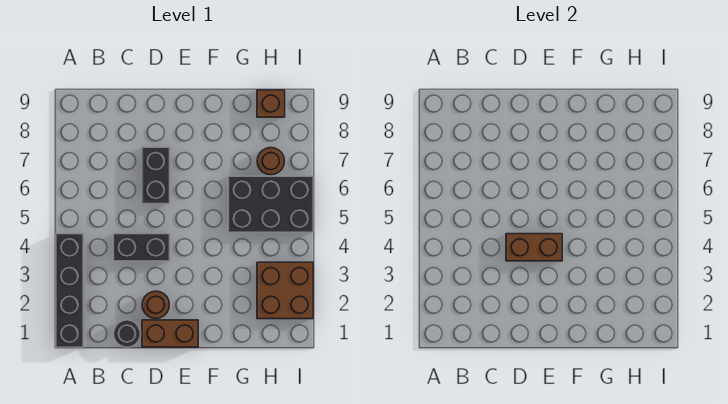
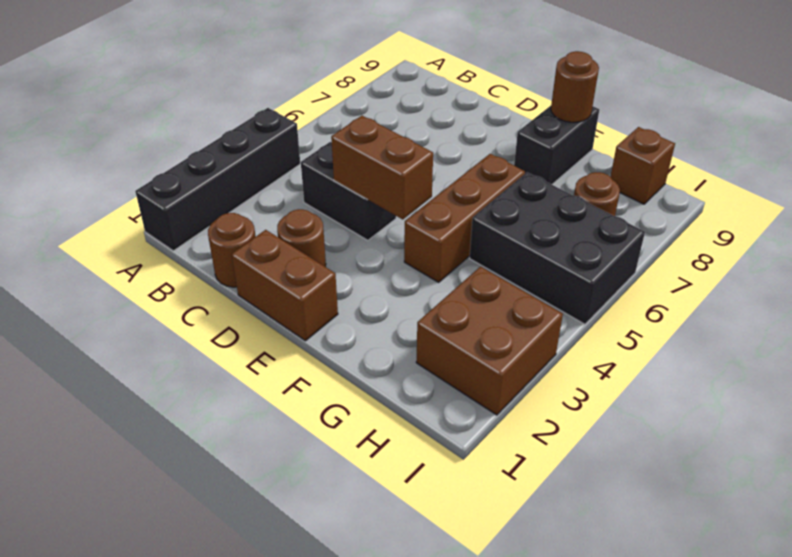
black round brick C1 level 1 -> brown round brick C1 level 1
black brick D6:D7 level 1 -> black brick F8:F9 level 1
none -> brown brick F4:F6 level 1
none -> brown round brick F9 level 2

